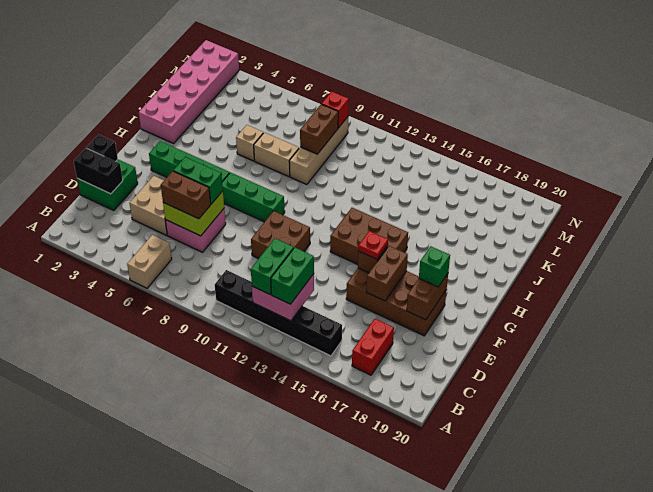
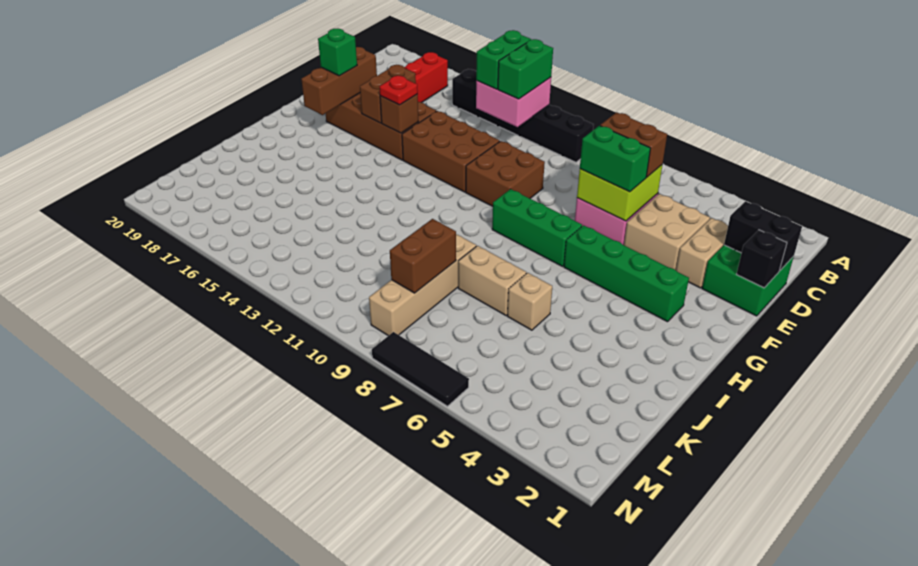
tan brick A6:B6 level 1 -> tan brick D3:E3 level 1
brown brick E18:F18 level 2 -> brown brick E18:G18 level 2
brown brick G13:H15 level 1 -> brown brick E12:F14 level 1
pink brick I1:N2 level 1 -> none
red brick M9 level 2 -> none
none -> black tile N6:N8 level 1

